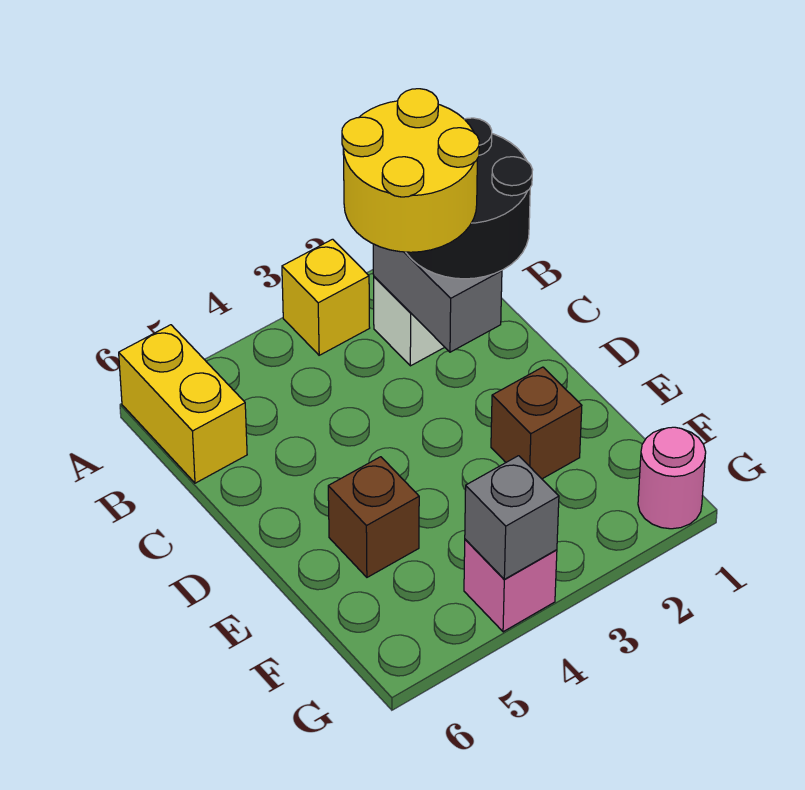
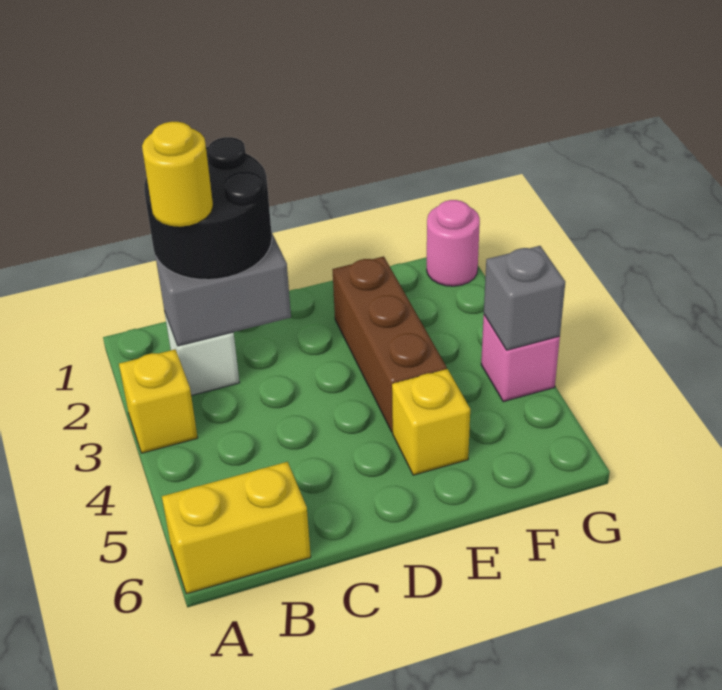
yellow round brick B2:C3 level 4 -> yellow round brick B2 level 4
brown brick E2 level 1 -> brown brick E2:E4 level 1
brown brick E5 level 1 -> yellow brick E5 level 1

